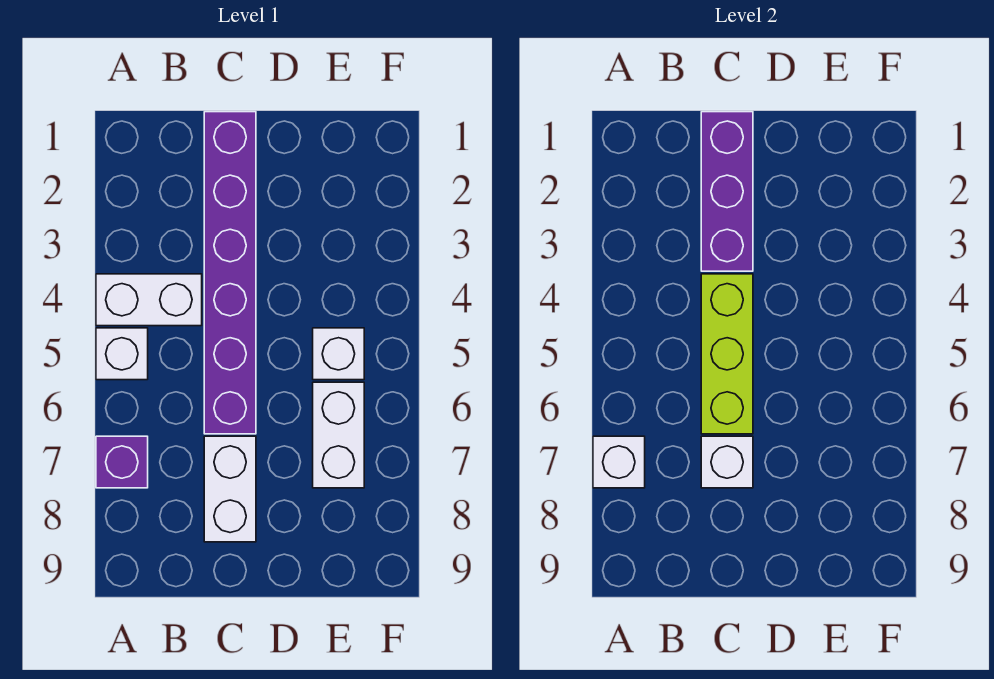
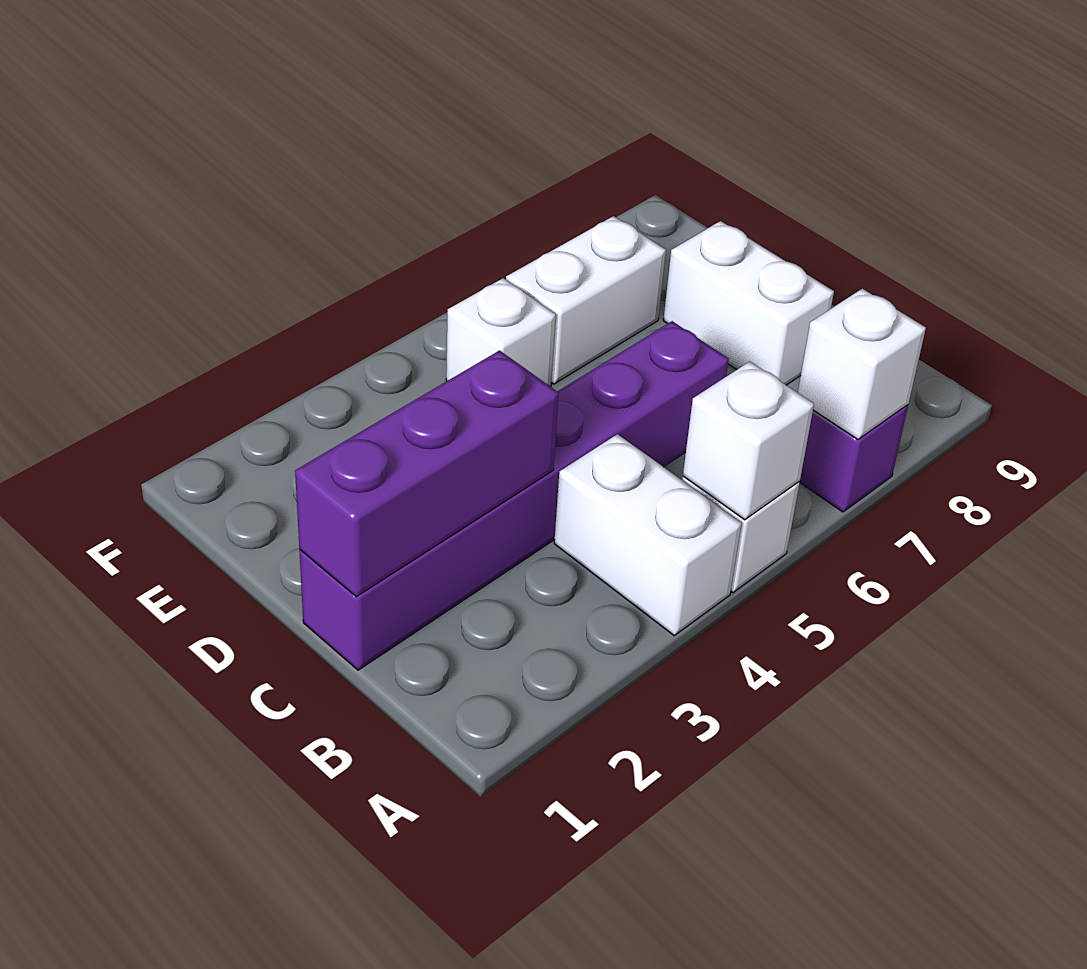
lime brick C4:C6 level 2 -> none
white brick C7:C8 level 1 -> white brick C8:D8 level 1
white brick C7 level 2 -> white brick A5 level 2

